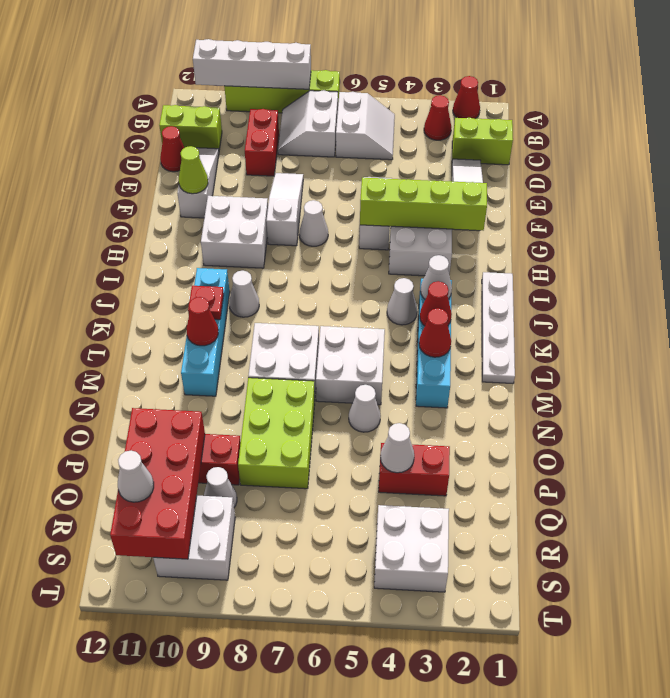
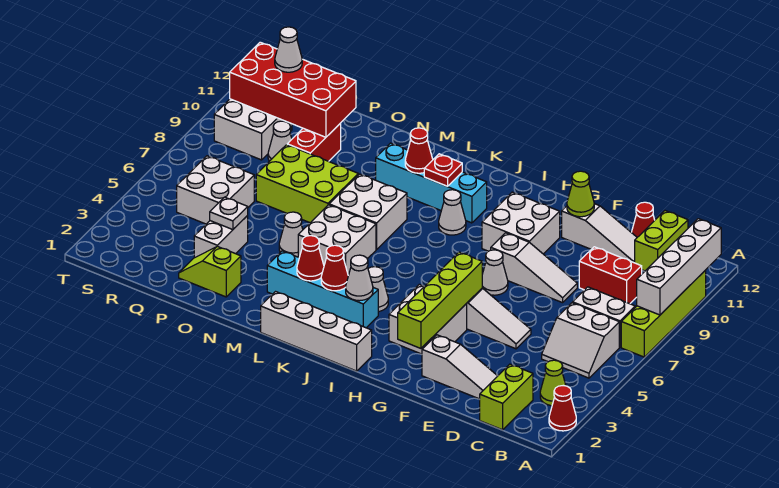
red cone B3 level 1 -> lime cone B3 level 1
white plate I1:L1 level 1 -> white brick I1:L1 level 1
none -> lime slope O2:P2 level 1 top O
red brick P3:P4 level 1 -> white brick P3:P4 level 1
white cone P4 level 2 -> white plate P4 level 2
white brick R3:S4 level 1 -> white brick Q5:R6 level 1

